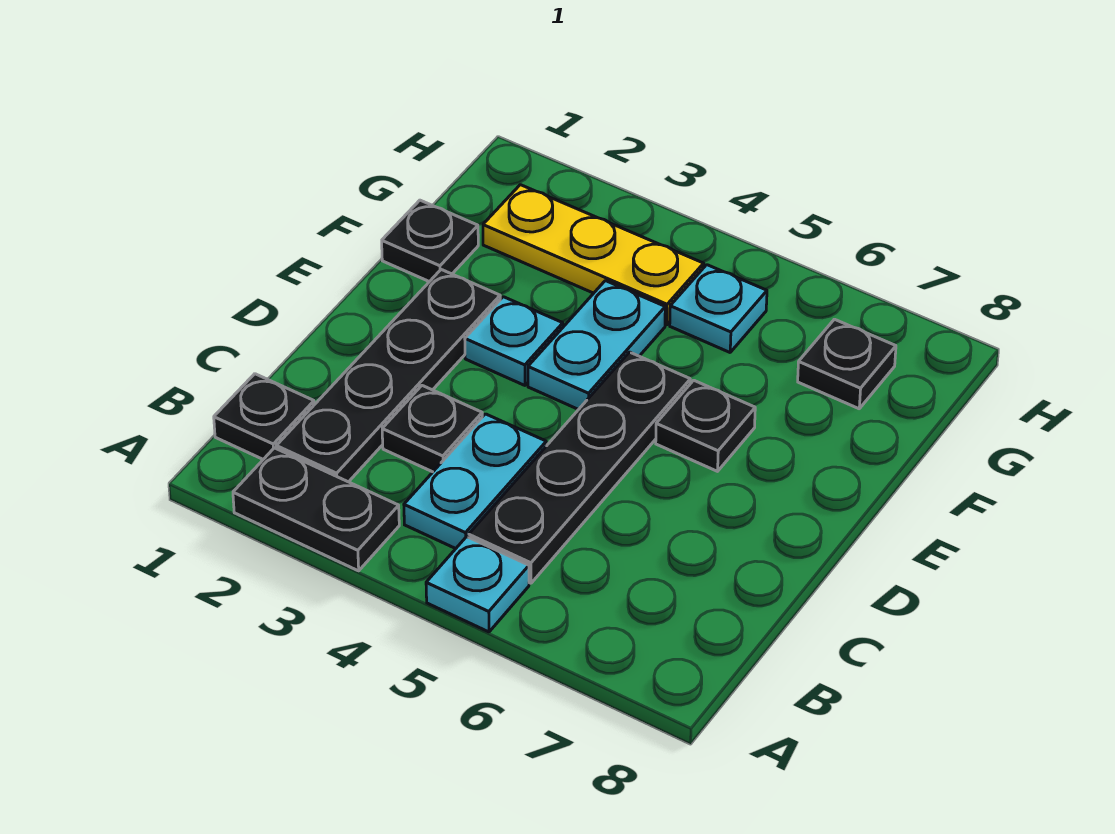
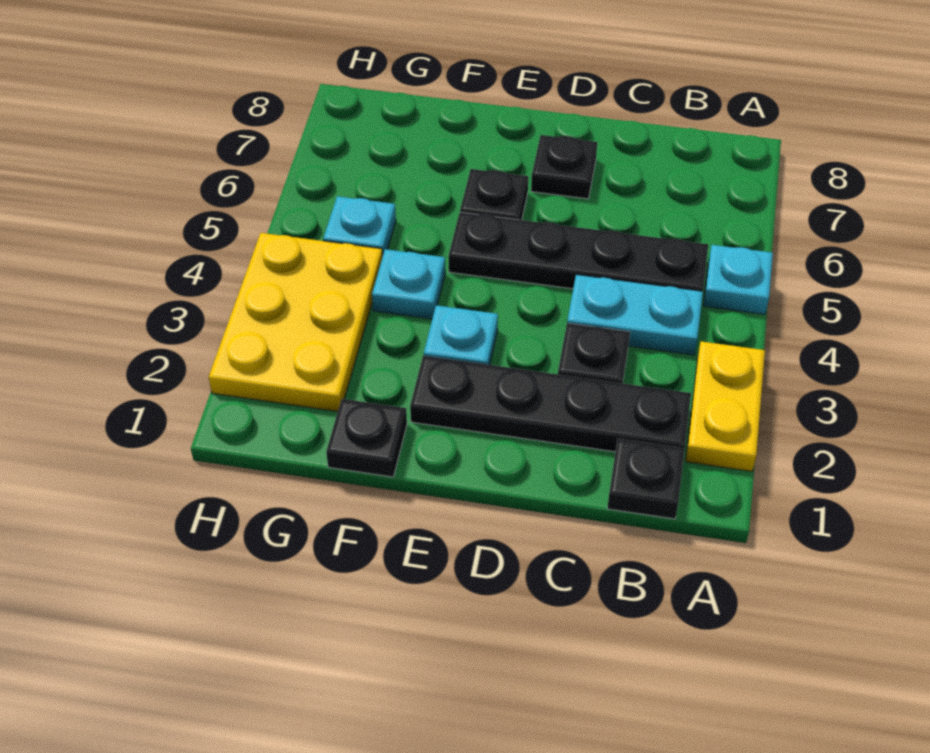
black plate A2:A3 level 1 -> yellow plate A2:A3 level 1
cyan plate E4:F4 level 1 -> cyan plate F4 level 1
yellow plate G2:G4 level 1 -> yellow plate G2:H4 level 1
black plate G7 level 1 -> black plate D7 level 1

